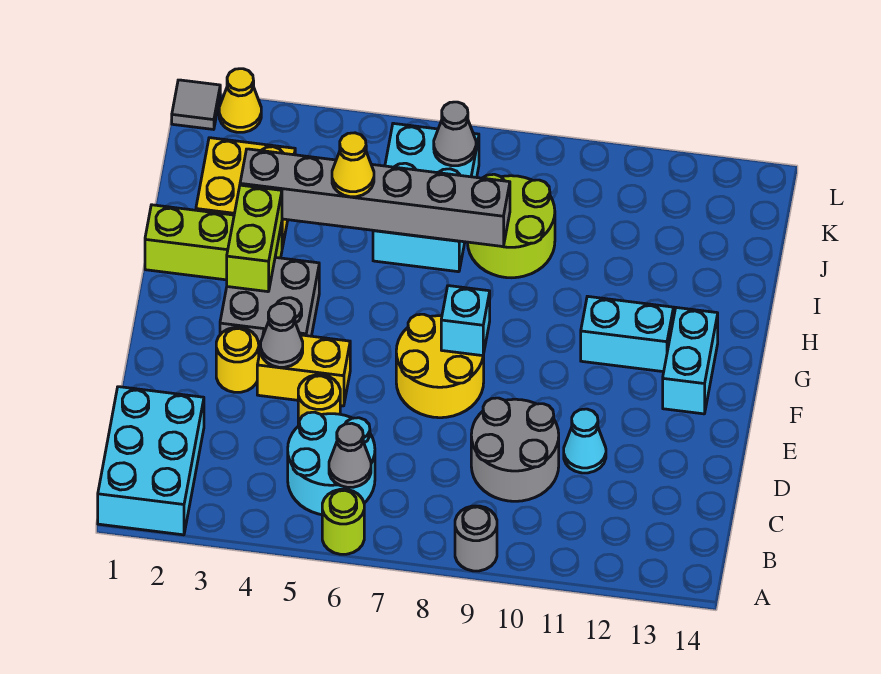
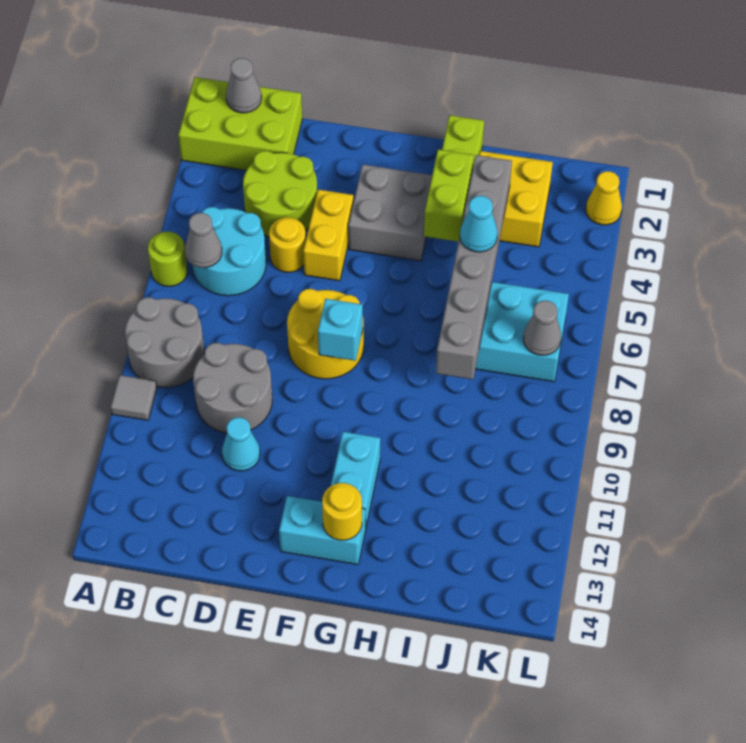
cyan brick A1:C2 level 1 -> lime brick A1:C2 level 1
grey round brick A9 level 1 -> grey round brick A8:B9 level 1
yellow round brick E3 level 1 -> yellow round brick G13 level 2
grey cone E4 level 2 -> grey cone B1 level 2
lime brick G3:H3 level 2 -> lime brick H3:H4 level 2
yellow cone I5 level 3 -> cyan cone I5 level 3
lime round brick I8:J9 level 1 -> lime round brick C3:D4 level 1
grey tile L1 level 1 -> grey tile A10 level 1

